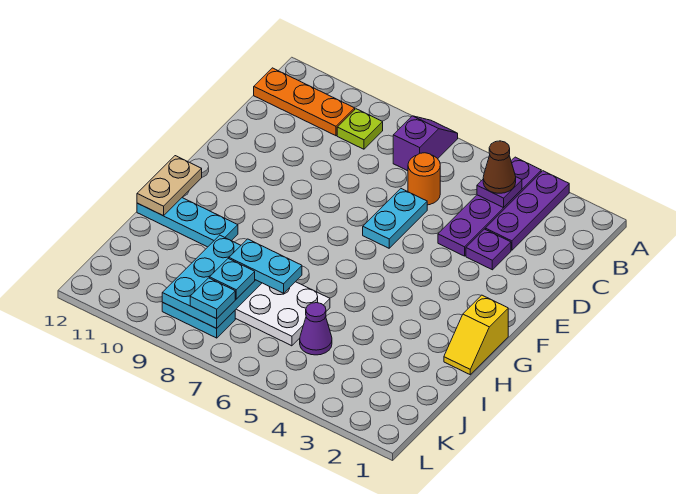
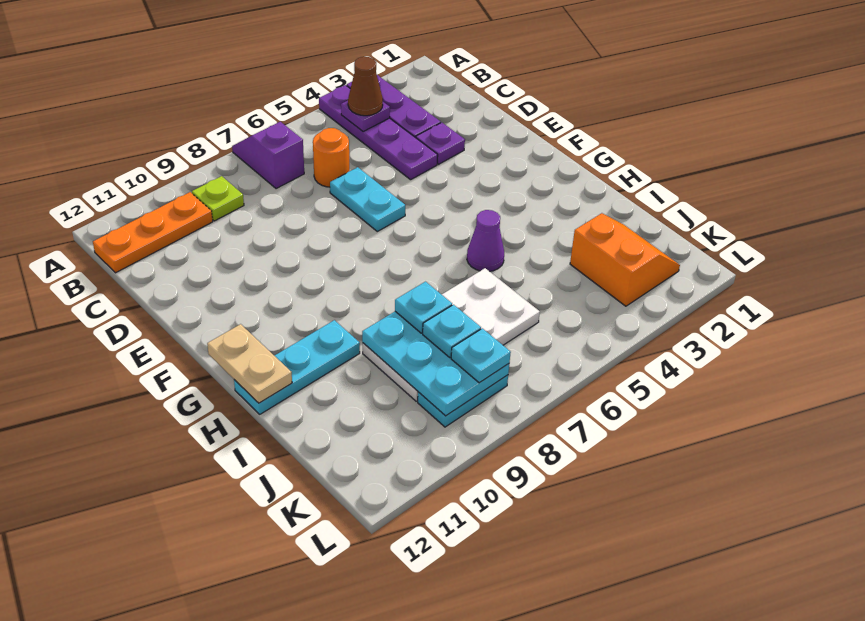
yellow slope G1:H1 level 1 top G -> none
cyan plate I7:I8 level 3 -> cyan plate I8 level 3
none -> orange slope J2:K3 level 1 top 3
purple cone J5 level 1 -> purple cone H5 level 1

